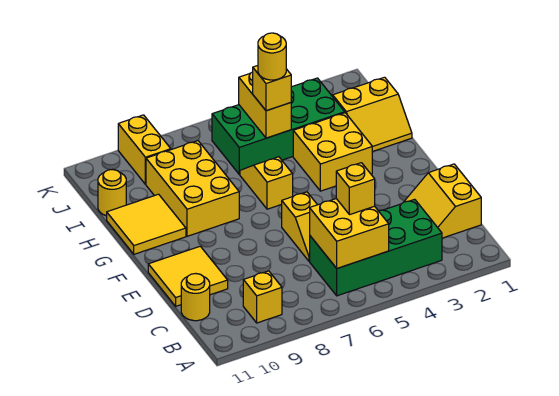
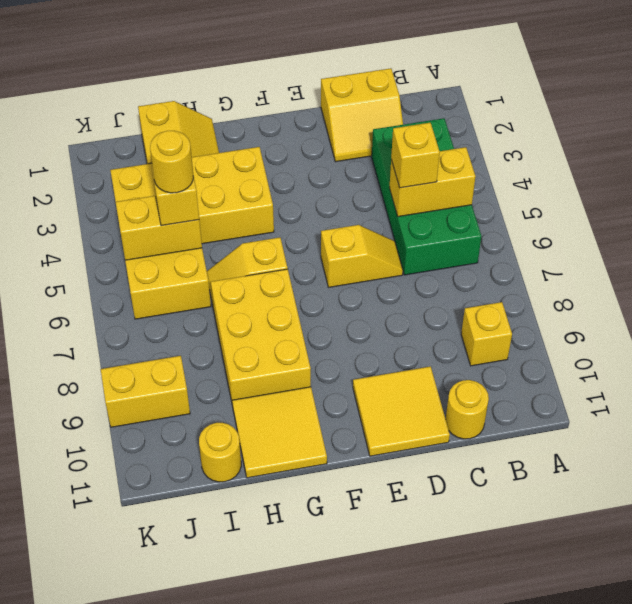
yellow brick B5:C6 level 2 -> yellow brick B5:C5 level 2
yellow brick G8:I9 level 1 -> yellow brick G7:H9 level 1
green brick I3:J6 level 1 -> yellow brick I3:J6 level 1

